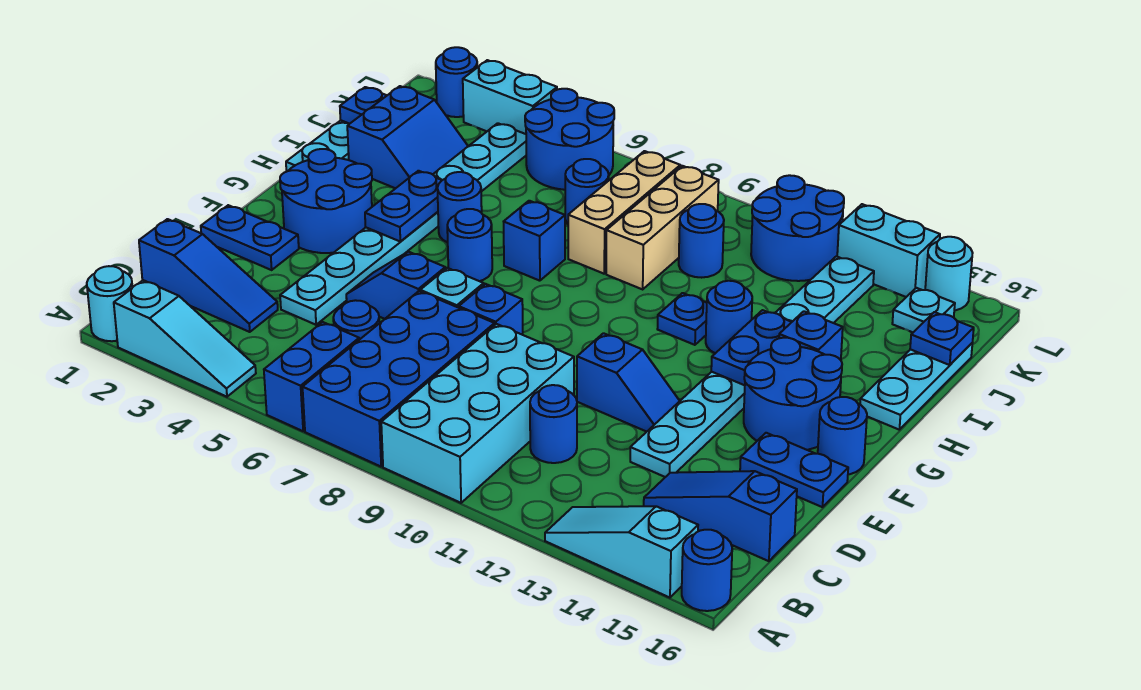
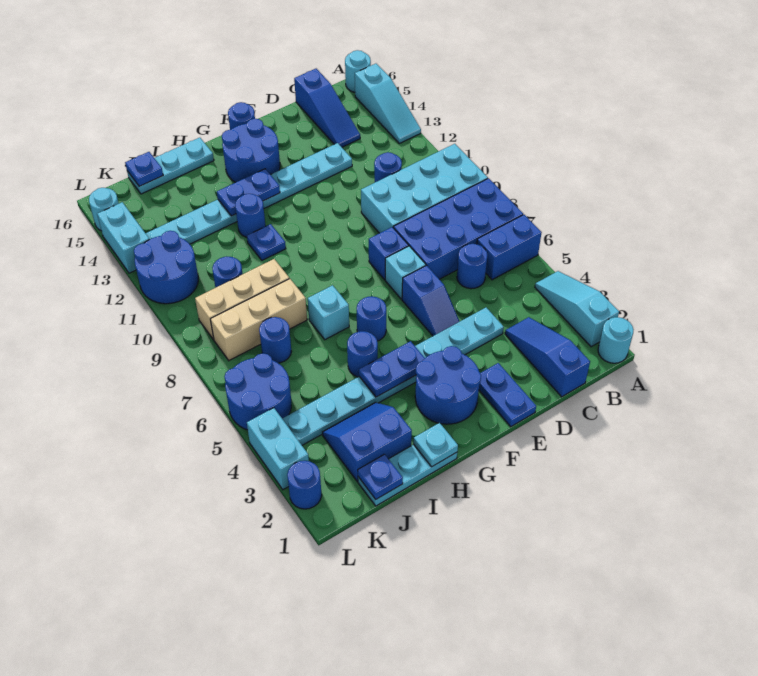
blue round brick A16 level 1 -> cyan round brick A16 level 1
blue slope E11:E12 level 1 top 11 -> none
blue plate E15:E16 level 1 -> none
blue brick H7 level 1 -> cyan brick H7 level 1
blue brick H14 level 1 -> none
cyan plate K15 level 1 -> cyan plate H1 level 2

